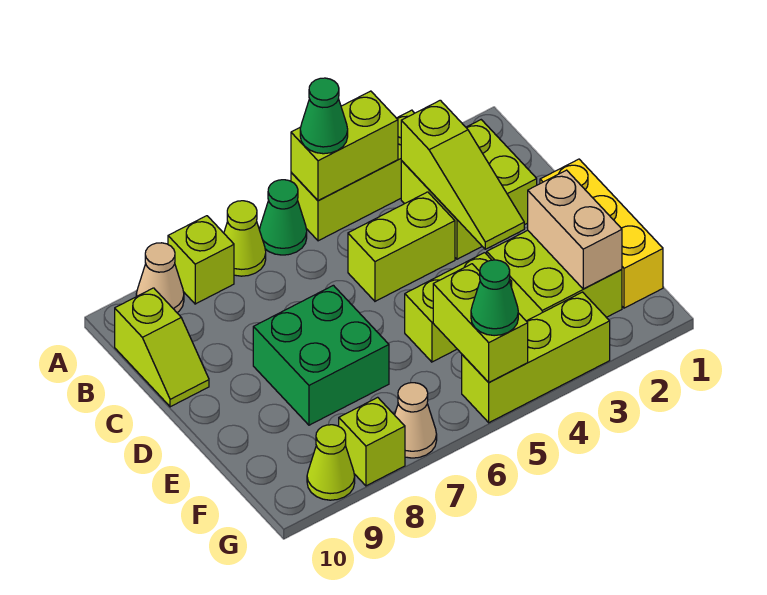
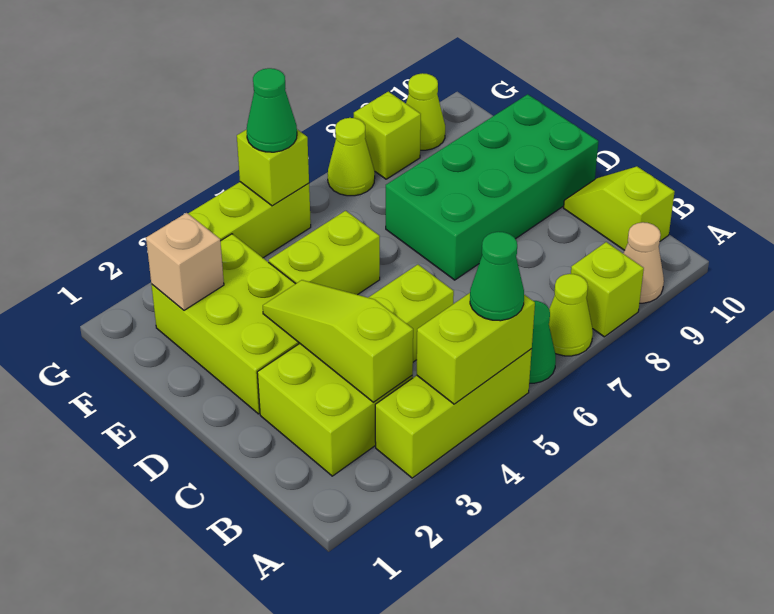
yellow brick D1:F1 level 1 -> none
green brick D7:E8 level 1 -> green brick D7:E10 level 1
lime brick E2:F3 level 1 -> lime brick D2:F3 level 1
tan brick E2:F2 level 2 -> tan brick F2 level 2
lime brick F5:G5 level 2 -> lime brick G5 level 2
tan cone G7 level 1 -> lime cone G7 level 1

